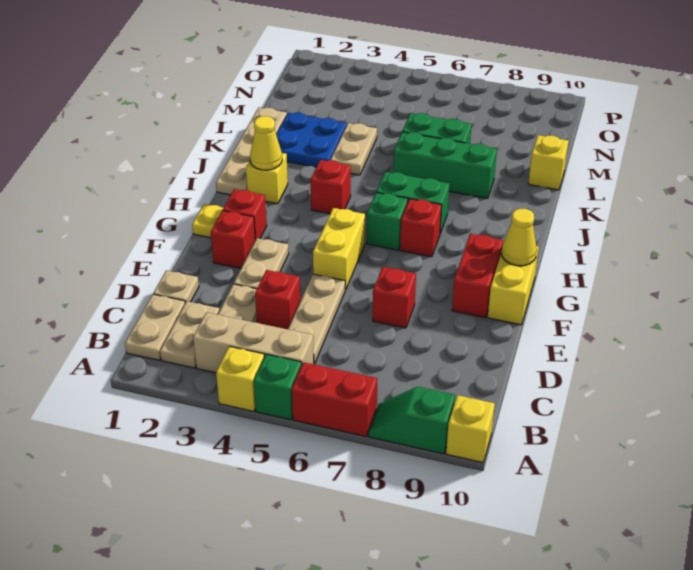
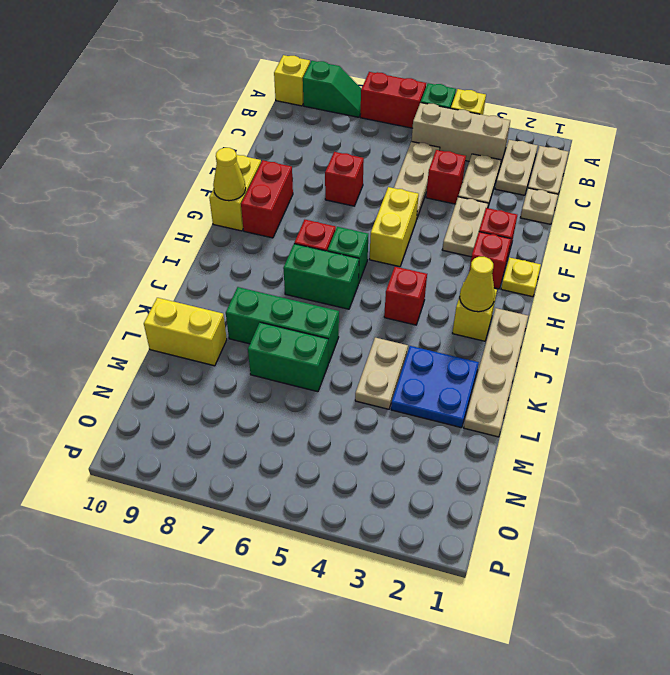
yellow brick L10 level 1 -> yellow brick L9:L10 level 1

